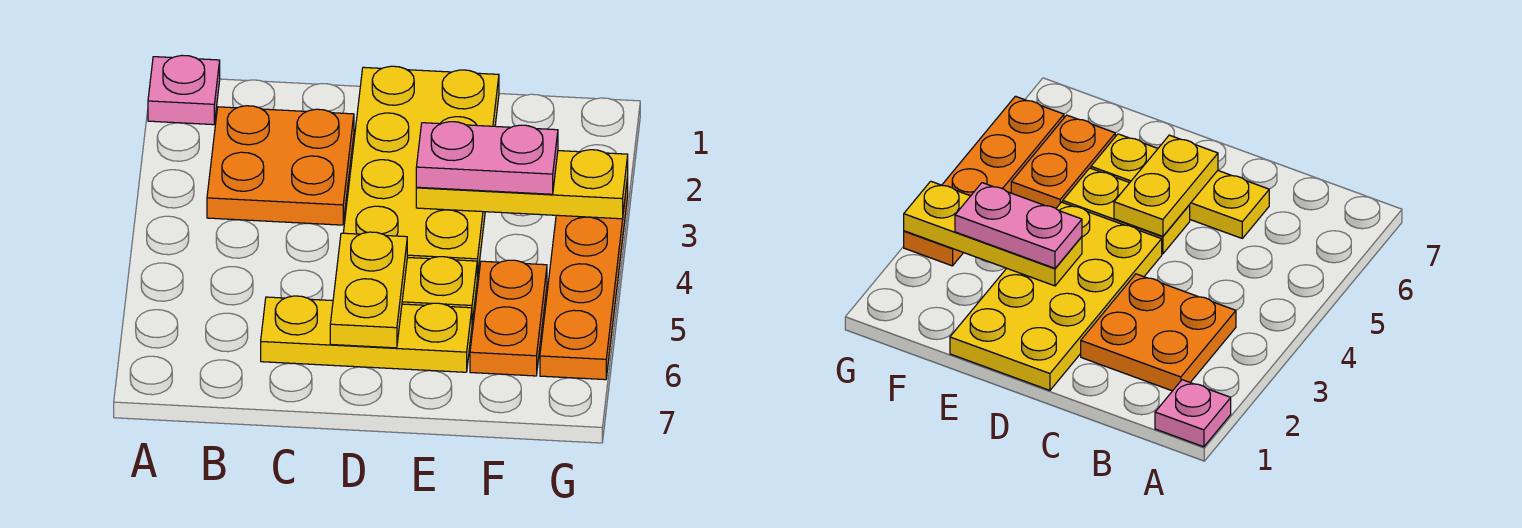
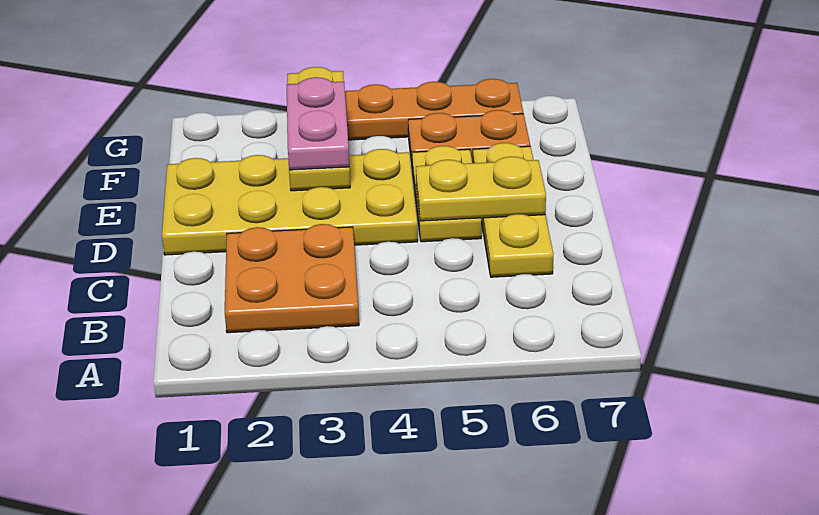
pink plate A1 level 1 -> none

